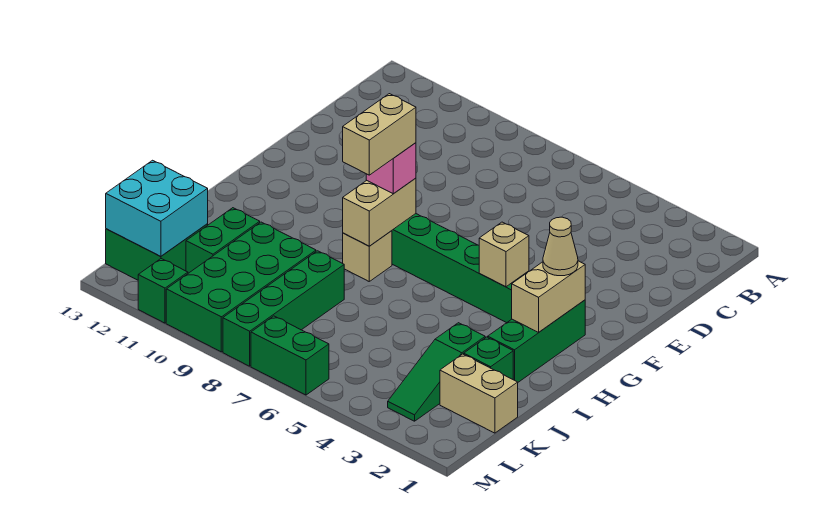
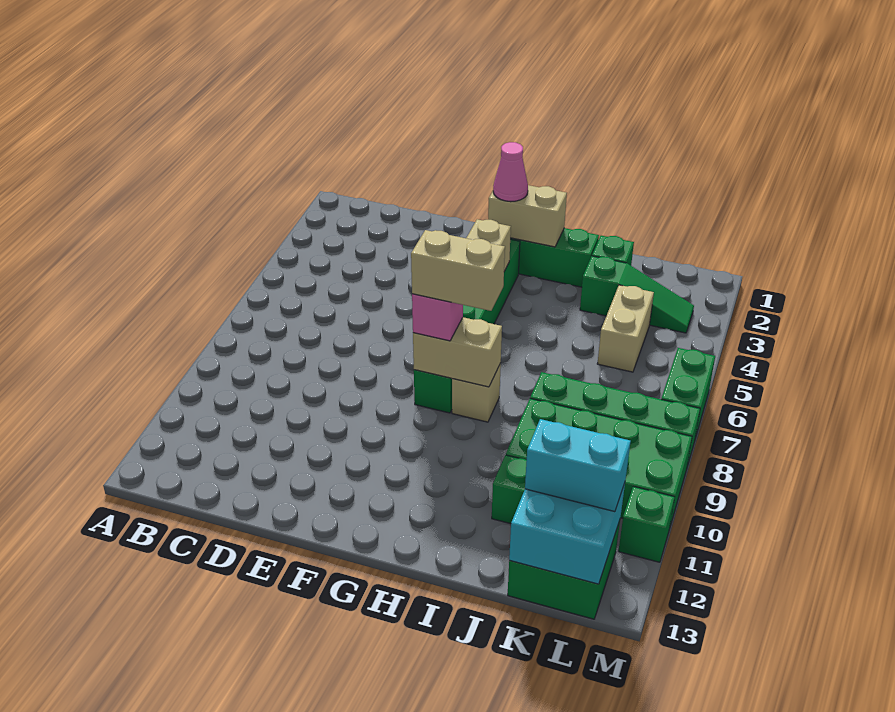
tan cone G2 level 3 -> pink cone G2 level 3
tan brick K1:K2 level 1 -> tan brick K4:K5 level 1
none -> cyan brick K12:L12 level 3

